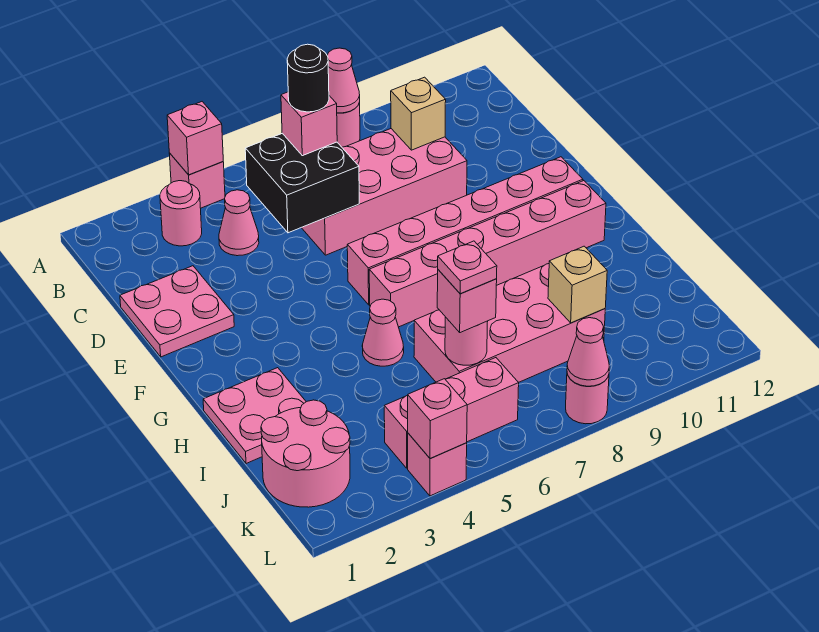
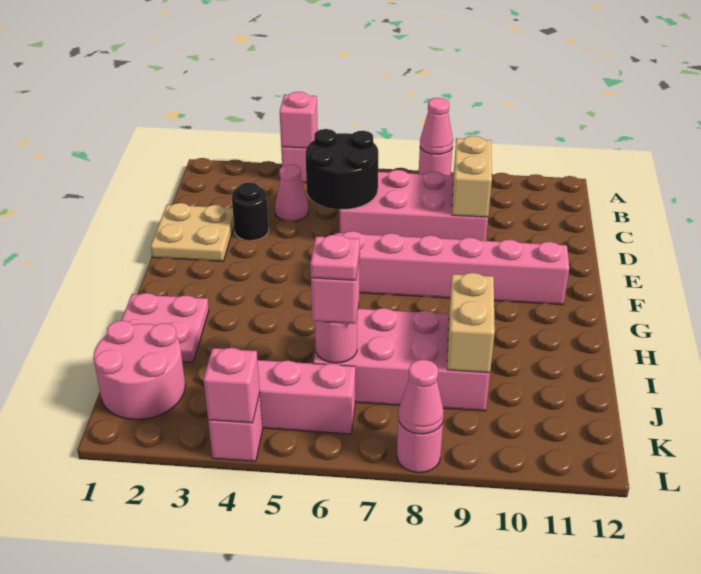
pink round brick B3 level 1 -> none
black brick C5:D6 level 2 -> black round brick C5:D6 level 2
pink brick C6 level 3 -> none
black round brick C6 level 4 -> black round brick D3 level 1
tan brick C9 level 2 -> tan brick C9:D9 level 2
pink plate D1:E2 level 1 -> tan plate D1:E2 level 1
pink brick G6:G11 level 1 -> none
pink cone H5 level 1 -> none
tan brick J9 level 2 -> tan brick I9:J9 level 2

